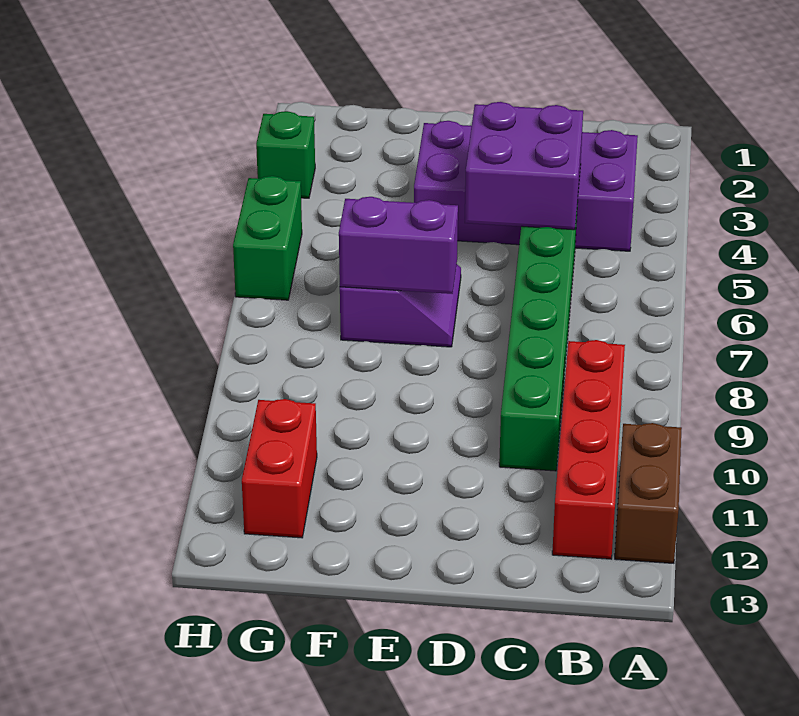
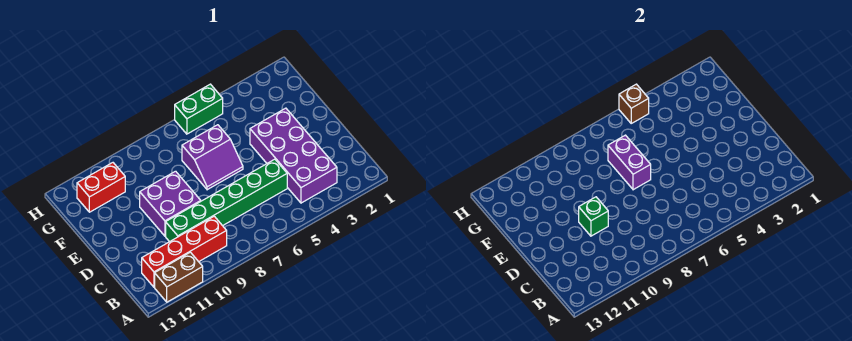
purple brick C4:D5 level 2 -> purple brick D9:E10 level 1
green brick H3 level 1 -> green brick D10 level 2
none -> brown brick H5 level 2

